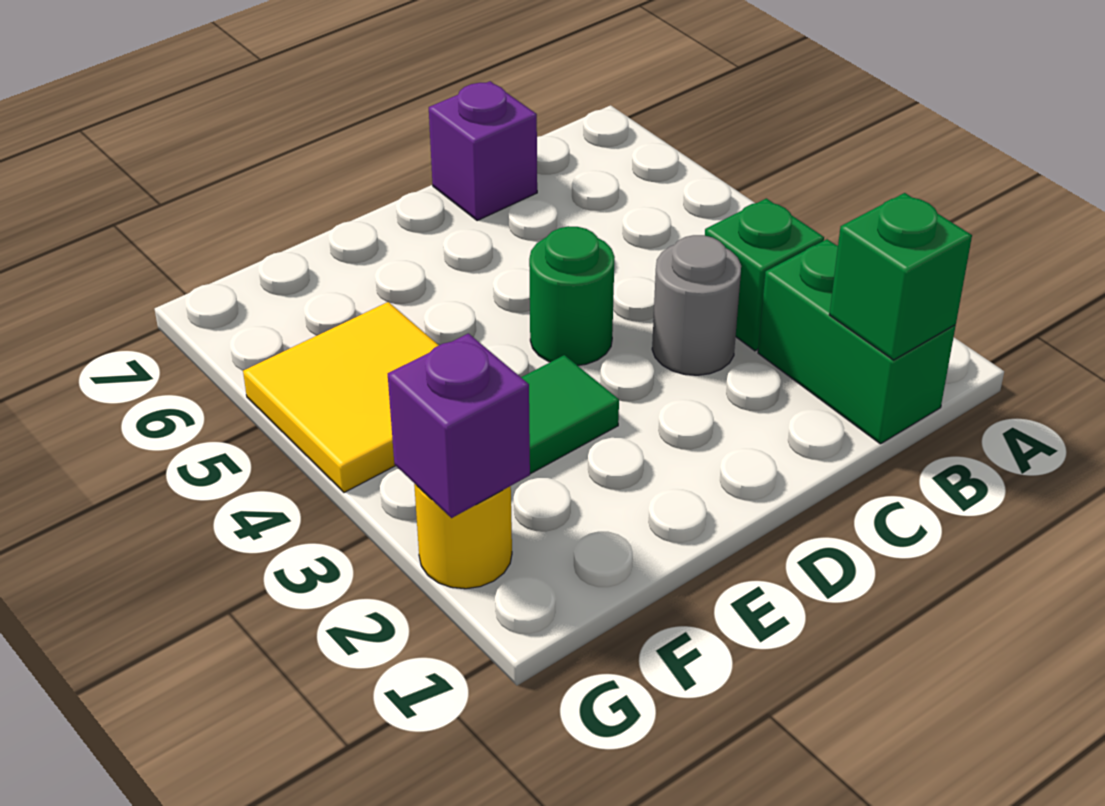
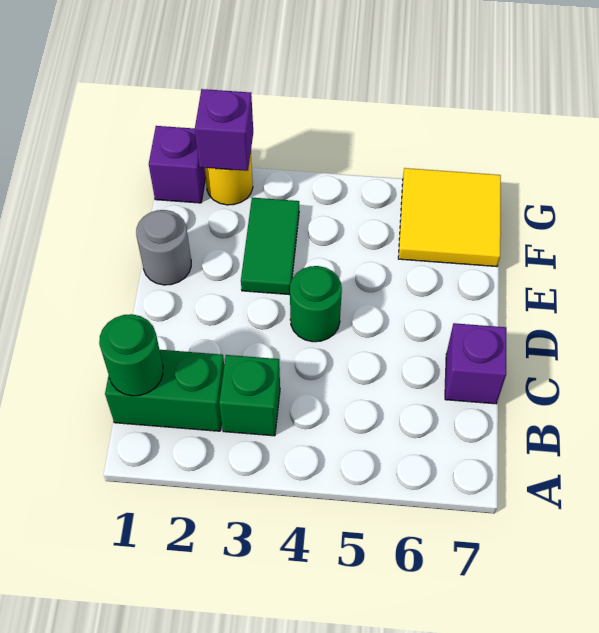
green brick B1 level 2 -> green round brick B1 level 2
grey round brick C3 level 1 -> grey round brick E1 level 1
yellow tile F4:G5 level 1 -> yellow tile F6:G7 level 1
none -> purple brick G1 level 1

